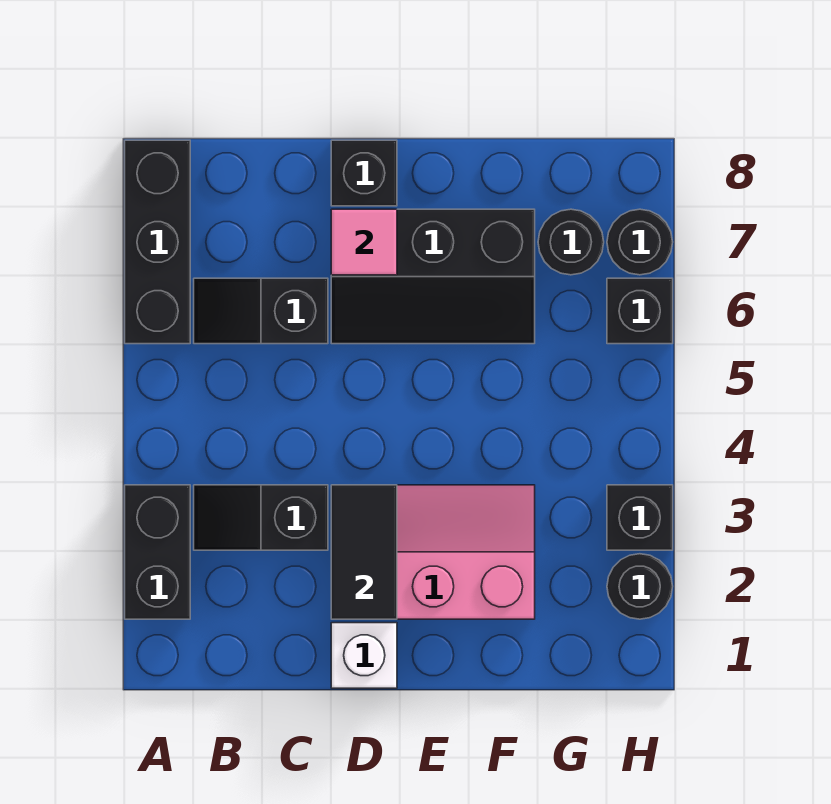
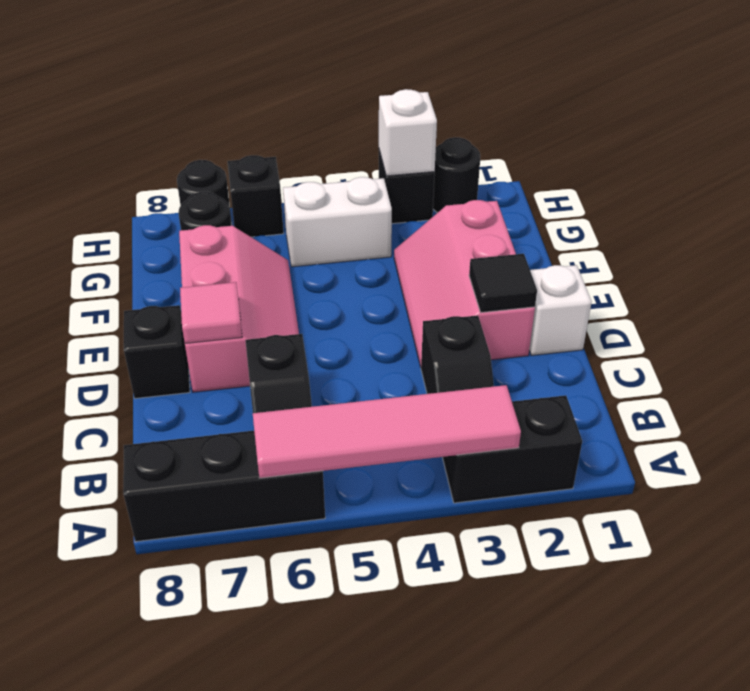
none -> pink tile A3:A6 level 2
black tile D2:D3 level 2 -> black tile D2 level 2
black slope D6:F7 level 1 top 7 -> pink slope D6:F7 level 1 top 7
none -> white brick G4:G5 level 1
none -> white brick H3 level 2

